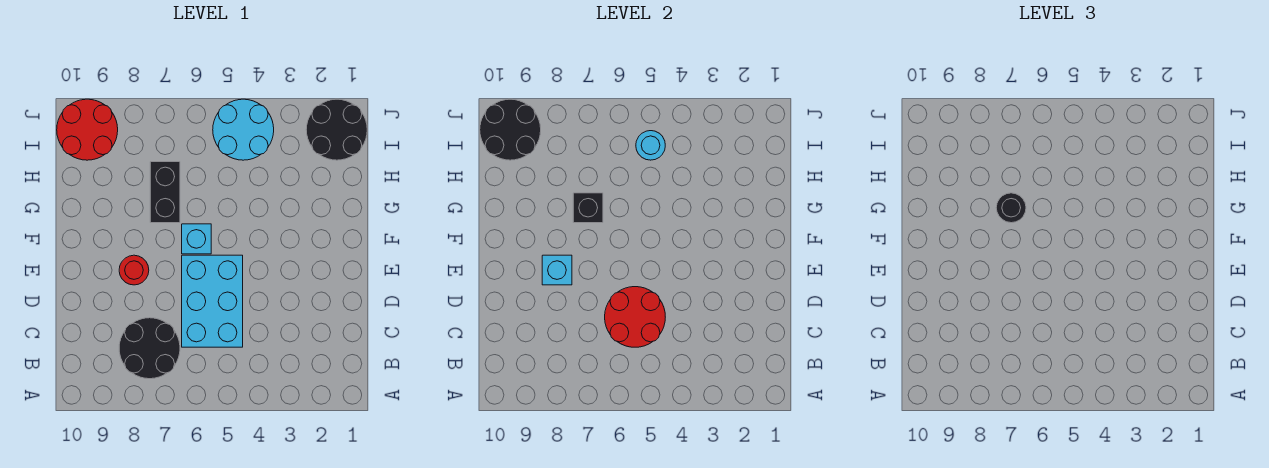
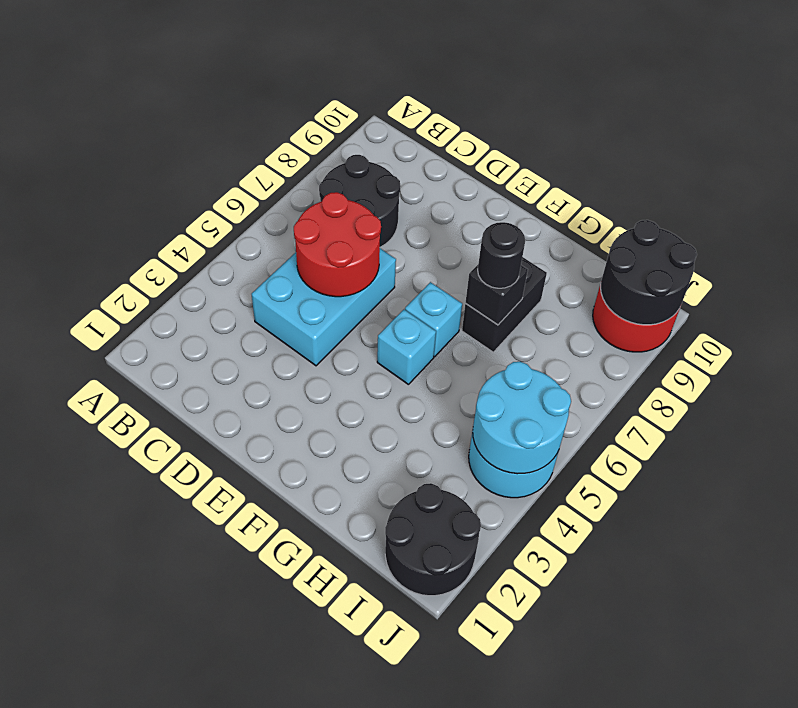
cyan brick C5:E6 level 1 -> cyan brick C4:D6 level 1
red round brick E8 level 1 -> none
cyan brick E8 level 2 -> cyan brick F5 level 1
black brick G7:H7 level 1 -> black brick G7:G8 level 1
cyan round brick I5 level 2 -> cyan round brick I4:J5 level 2

